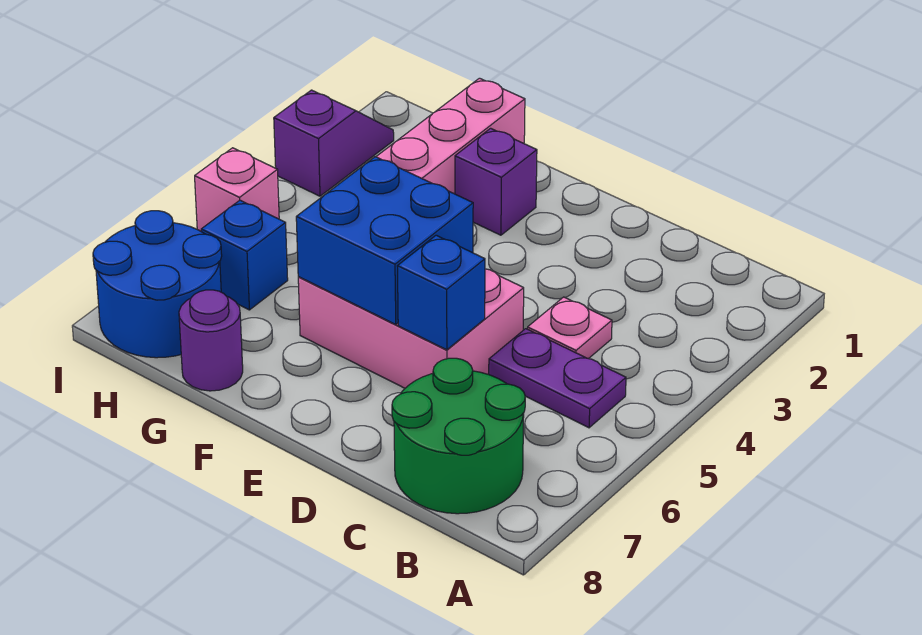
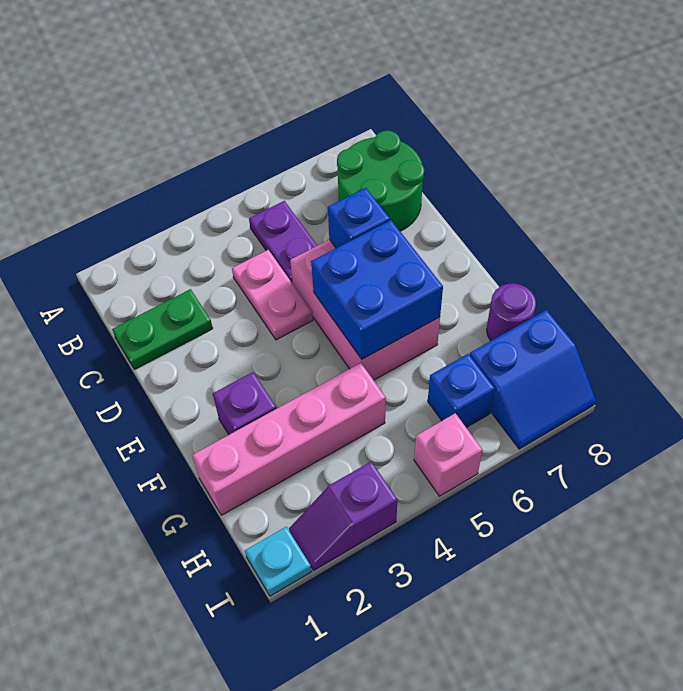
none -> green plate C1:C2 level 1
pink plate C4 level 1 -> pink plate C4:D4 level 1
blue round brick H7:I8 level 1 -> blue slope H7:I8 level 1 top H
none -> cyan plate I1 level 1

